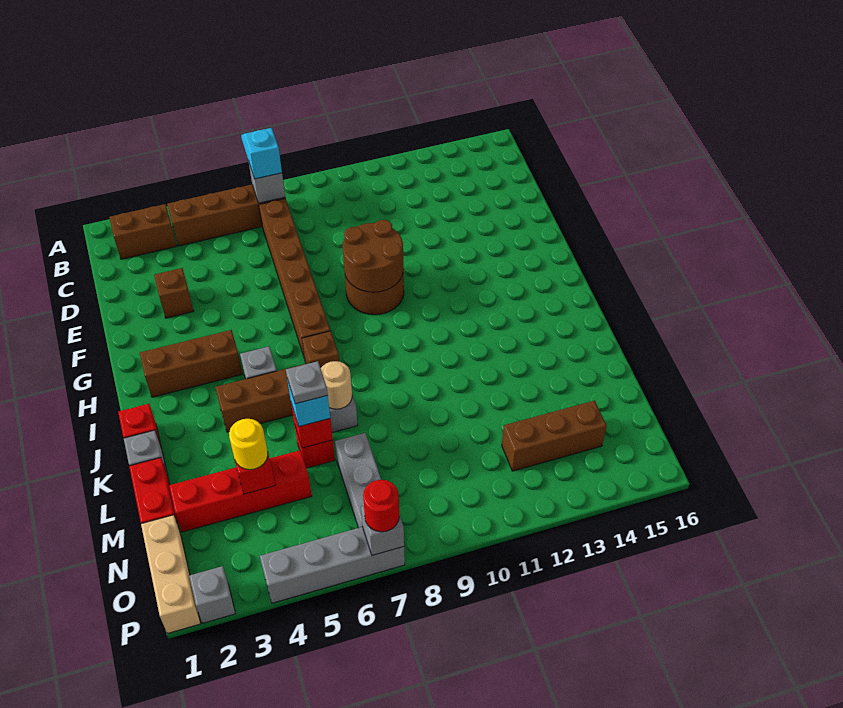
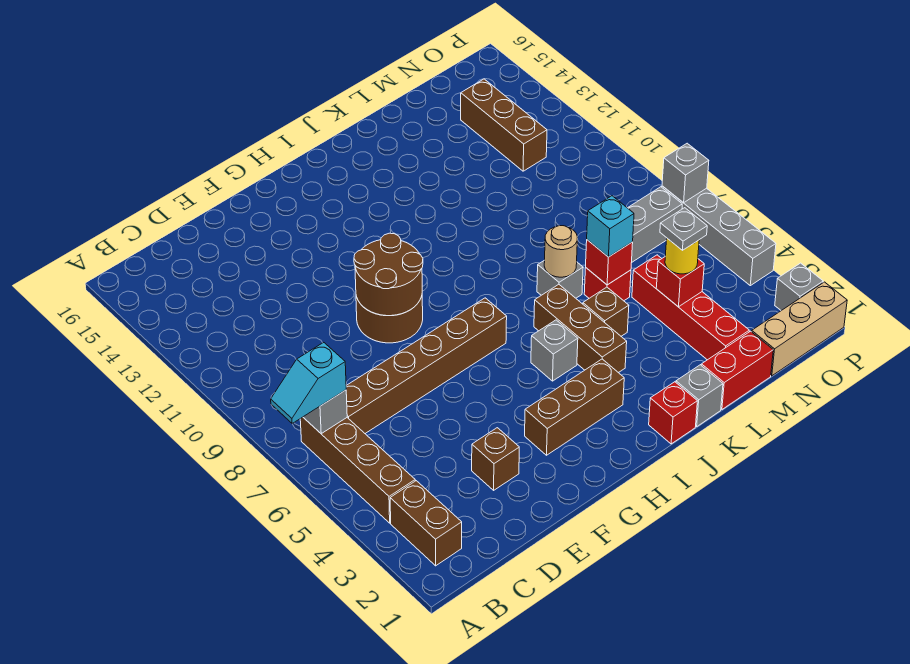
brown brick H2:H4 level 1 -> brown brick G3:I3 level 1
brown brick I7 level 1 -> brown brick K5 level 1
grey plate L6 level 4 -> grey plate M4 level 4
red round brick P7 level 3 -> none

